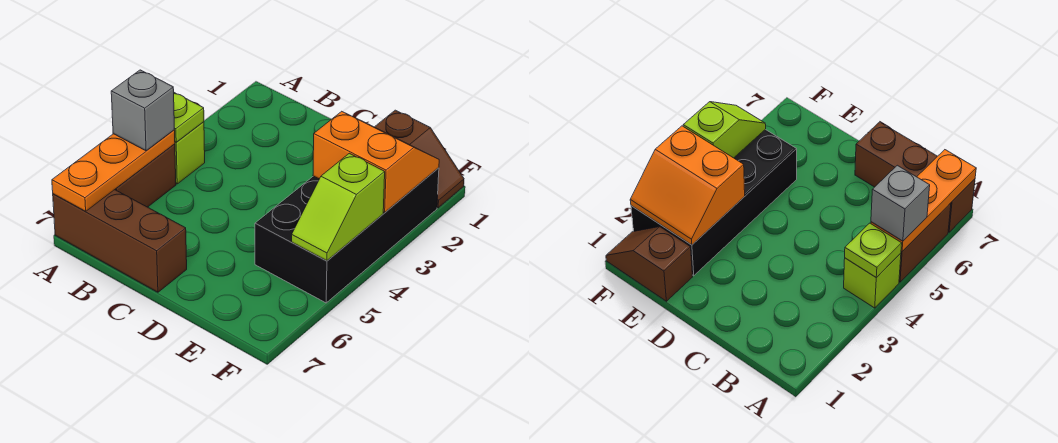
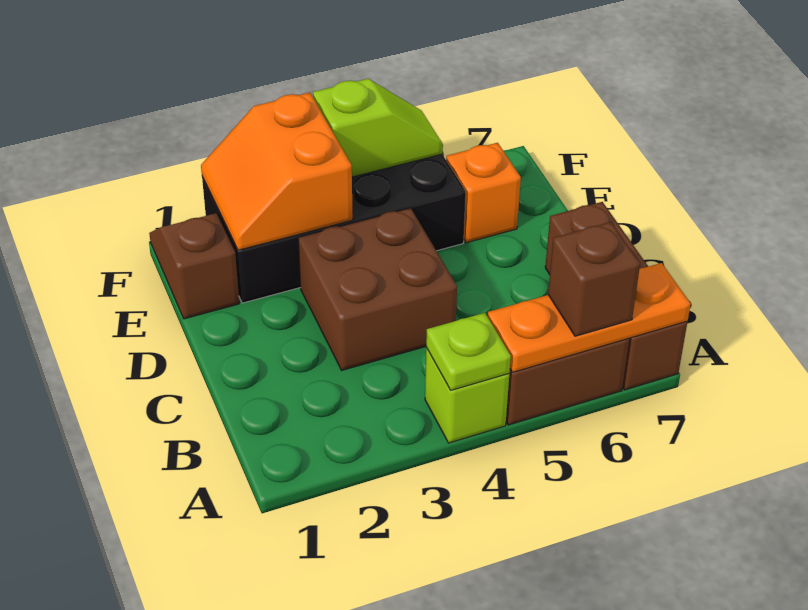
grey brick A5 level 3 -> none
none -> brown brick A6 level 3
none -> brown brick C3:D4 level 1
none -> orange brick E6 level 1

